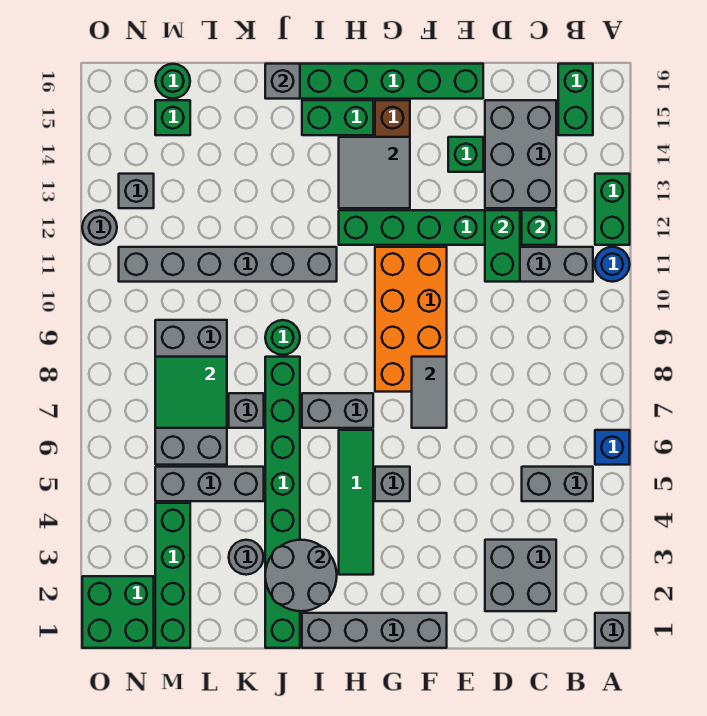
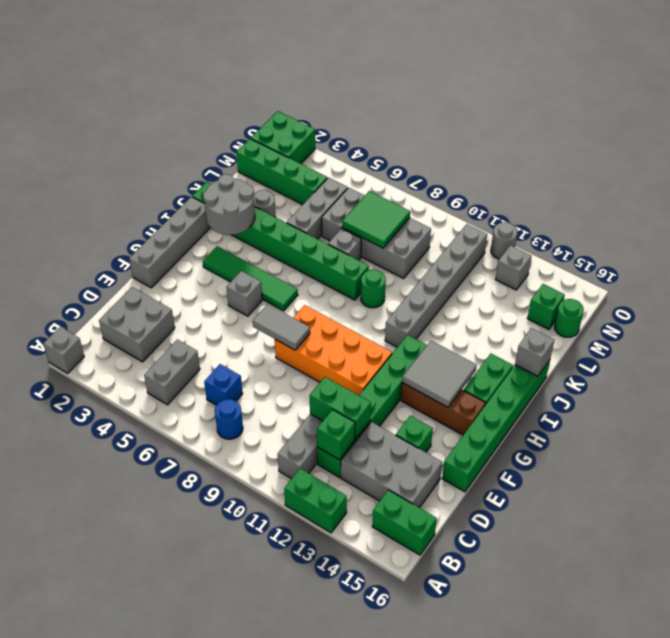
blue brick A6 level 1 -> blue brick C7 level 1
blue round brick A11 level 1 -> blue round brick B8 level 1
grey brick H7:I7 level 1 -> none

